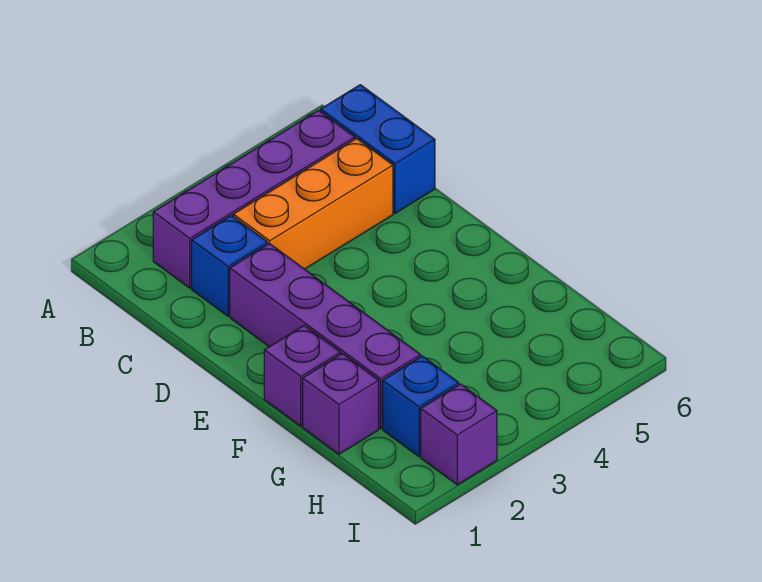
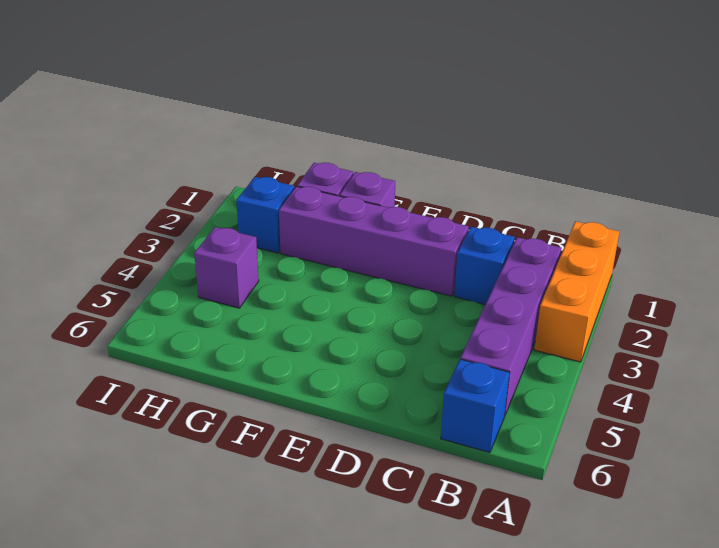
blue brick B6:C6 level 1 -> blue brick B6 level 1
orange brick C3:C5 level 1 -> orange brick A1:A3 level 1
purple brick I2 level 1 -> purple brick H4 level 1

